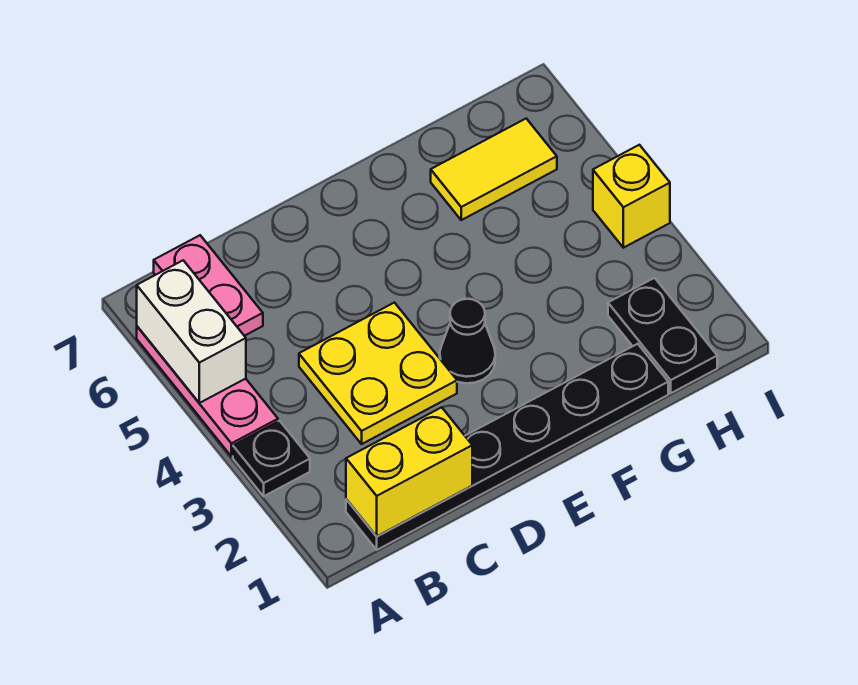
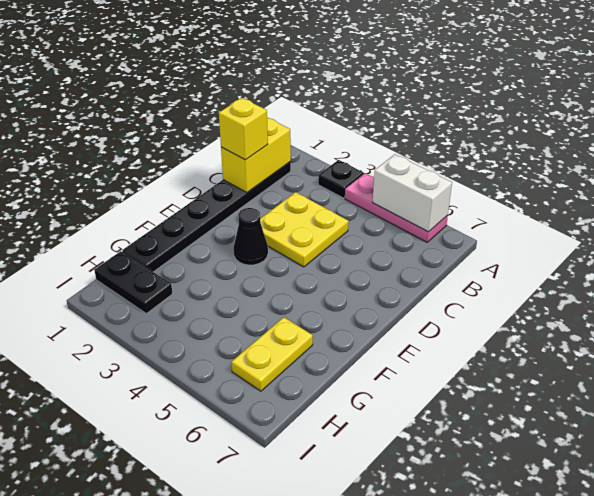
pink plate B6:B7 level 1 -> none
yellow tile G6:H6 level 1 -> yellow plate G6:H6 level 1
yellow brick I4 level 1 -> yellow brick C1 level 3

